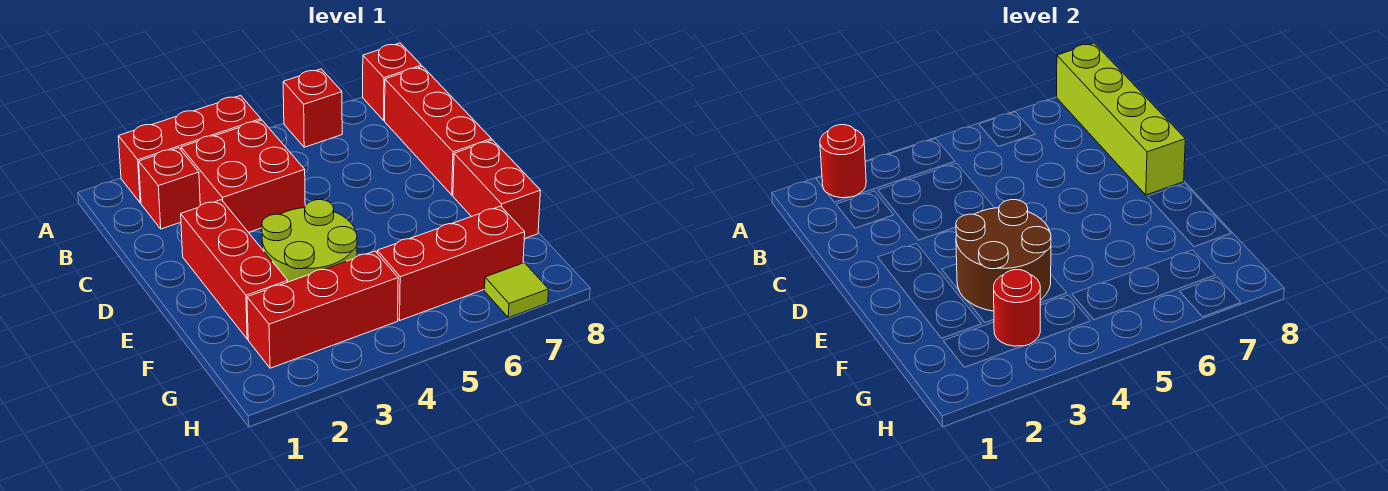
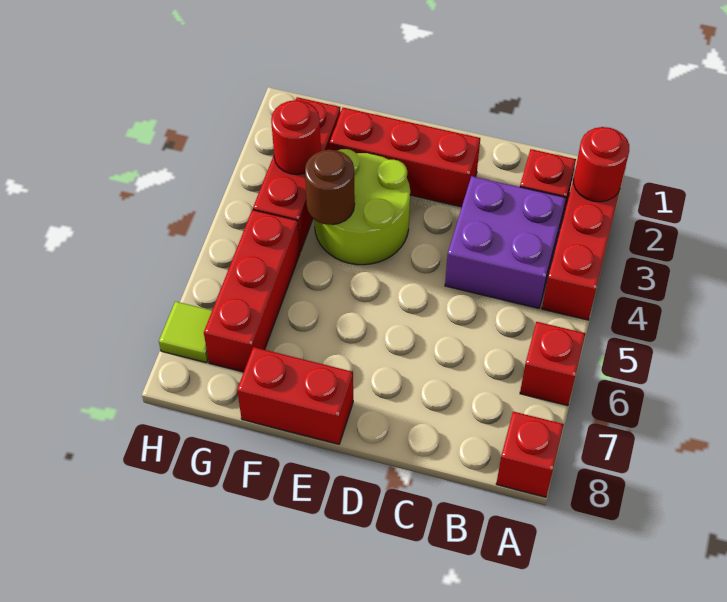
lime brick A8:D8 level 2 -> none
red brick B3:C4 level 1 -> purple brick B3:C4 level 1
red brick B8:D8 level 1 -> none
brown round brick E3:F4 level 2 -> brown round brick F4 level 2

